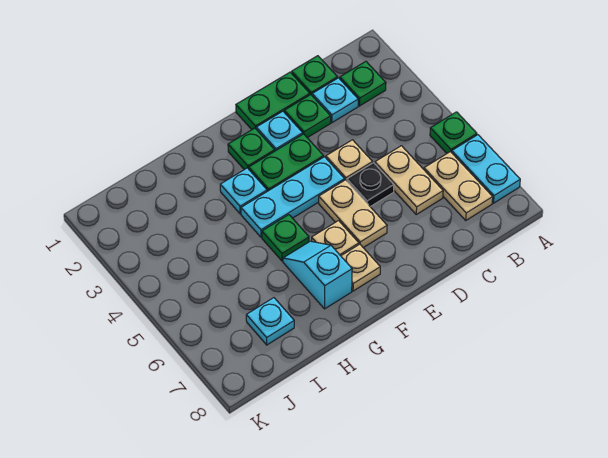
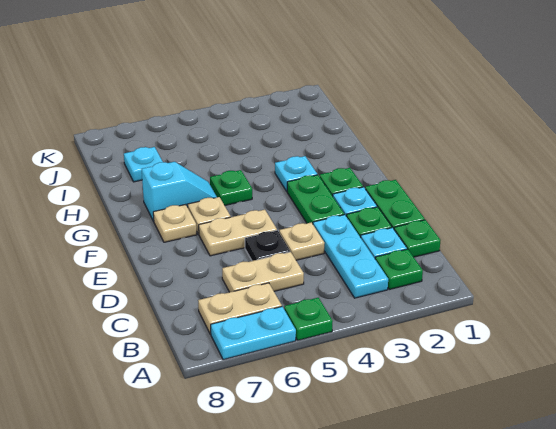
cyan plate E4:G4 level 1 -> cyan plate B3:D3 level 1

